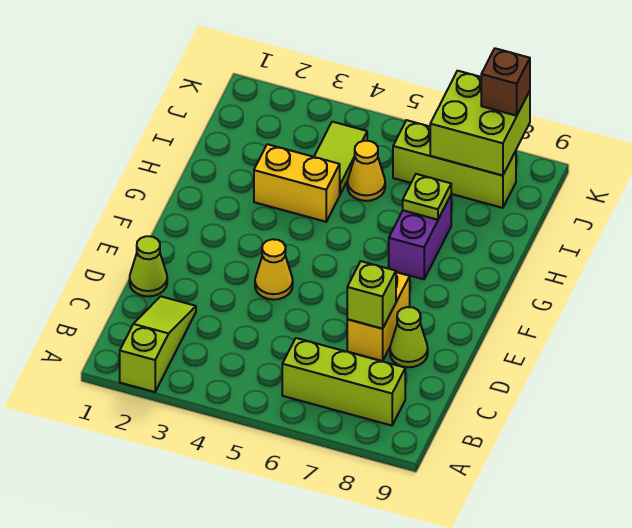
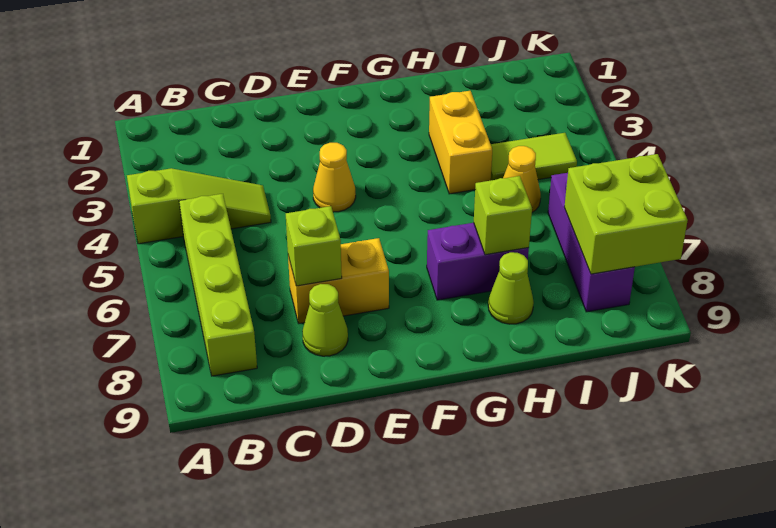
lime slope A2:C2 level 1 top A -> lime slope A4:C4 level 1 top A
lime brick B6:B8 level 1 -> lime brick B5:B8 level 1
lime cone D1 level 1 -> lime cone H8 level 1
lime plate H7 level 2 -> lime brick H7 level 2
lime brick J6:J8 level 1 -> purple brick J6:J8 level 1
brown brick K8 level 3 -> none

